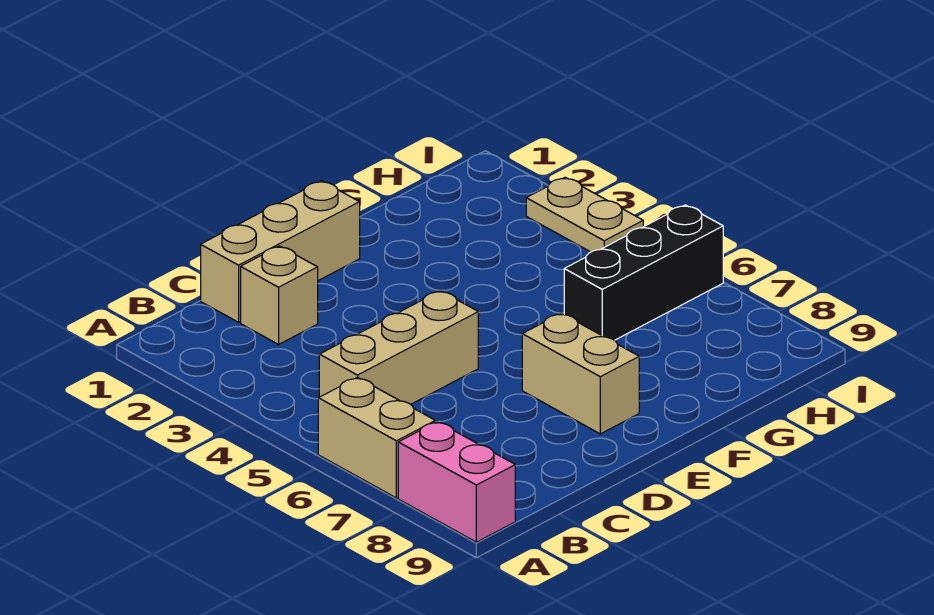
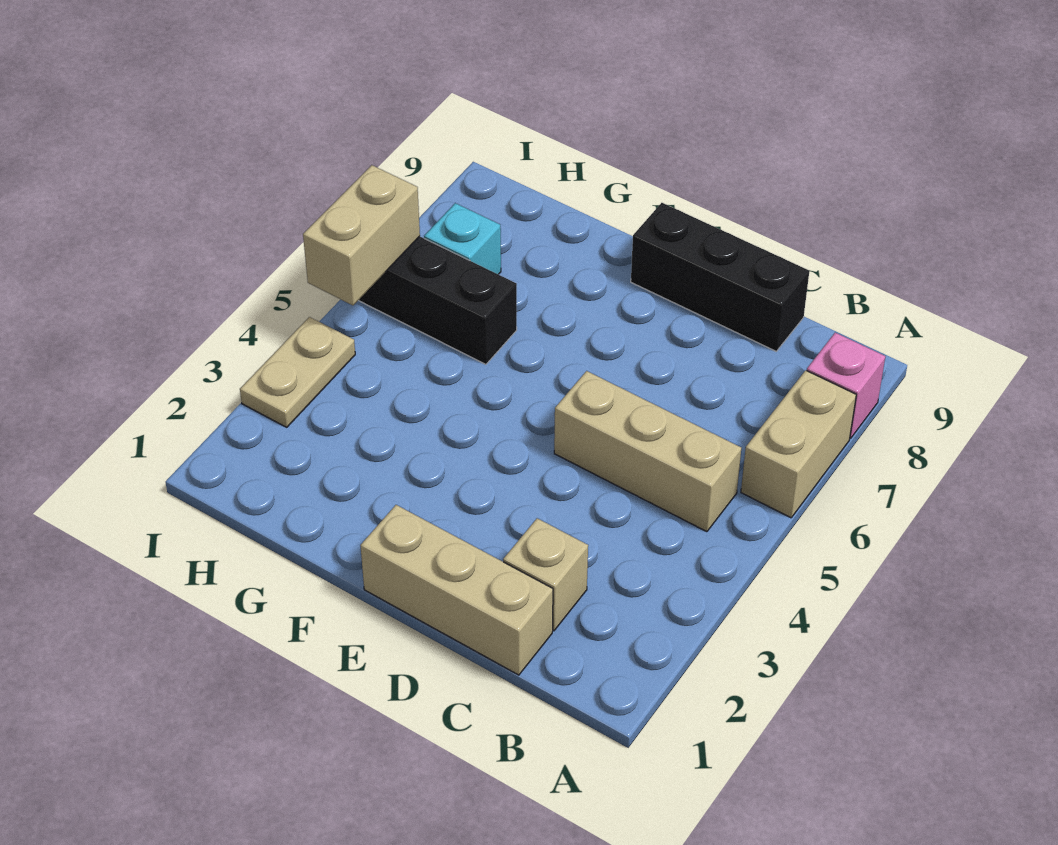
pink brick A8:A9 level 1 -> pink brick A8 level 1
none -> black brick C9:E9 level 1
tan brick E7:E8 level 1 -> tan brick I5:I6 level 2
none -> cyan brick H7 level 1

